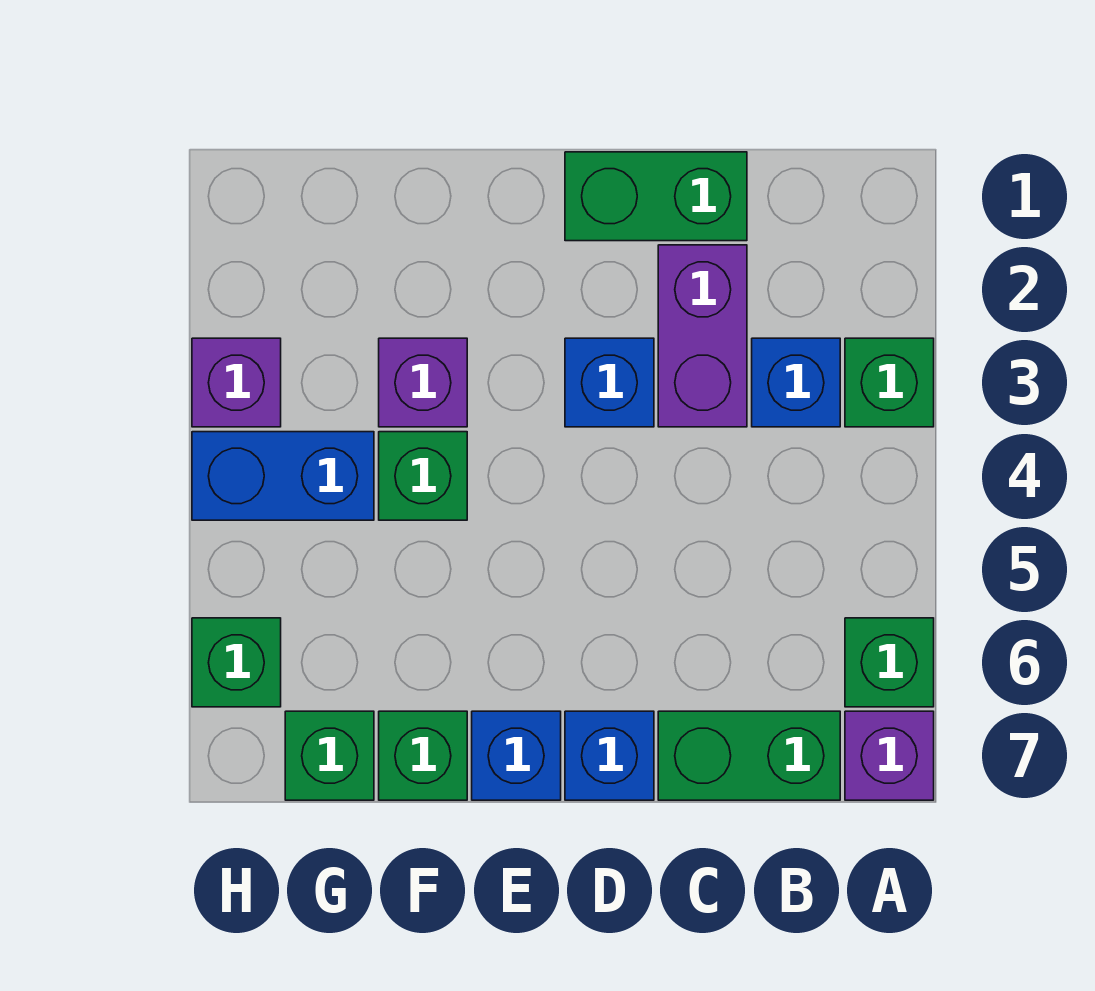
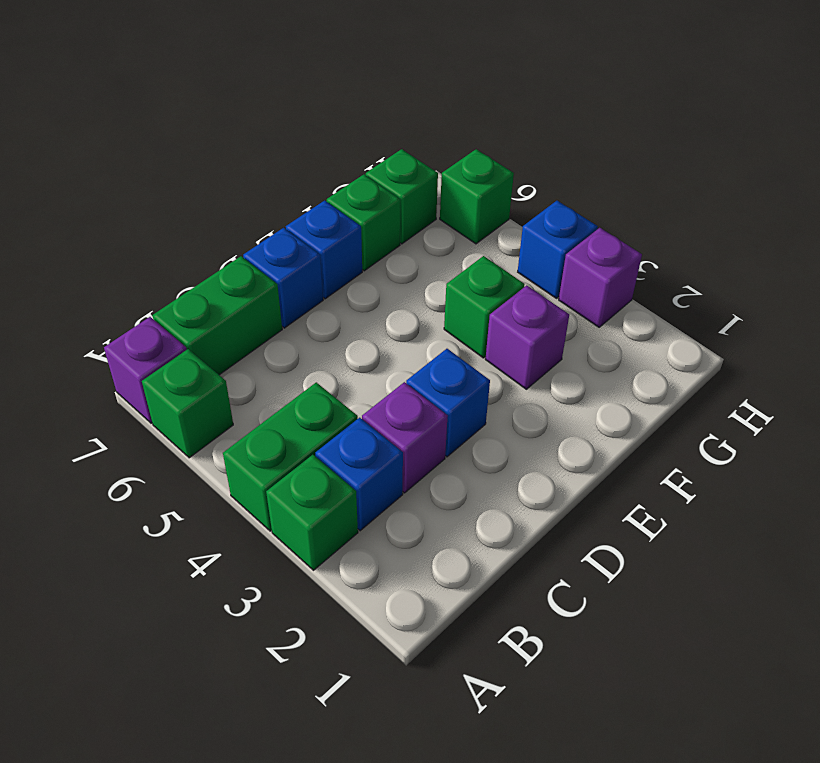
green brick C1:D1 level 1 -> green brick A4:B4 level 1
purple brick C2:C3 level 1 -> purple brick C3 level 1
blue brick G4:H4 level 1 -> blue brick H4 level 1

